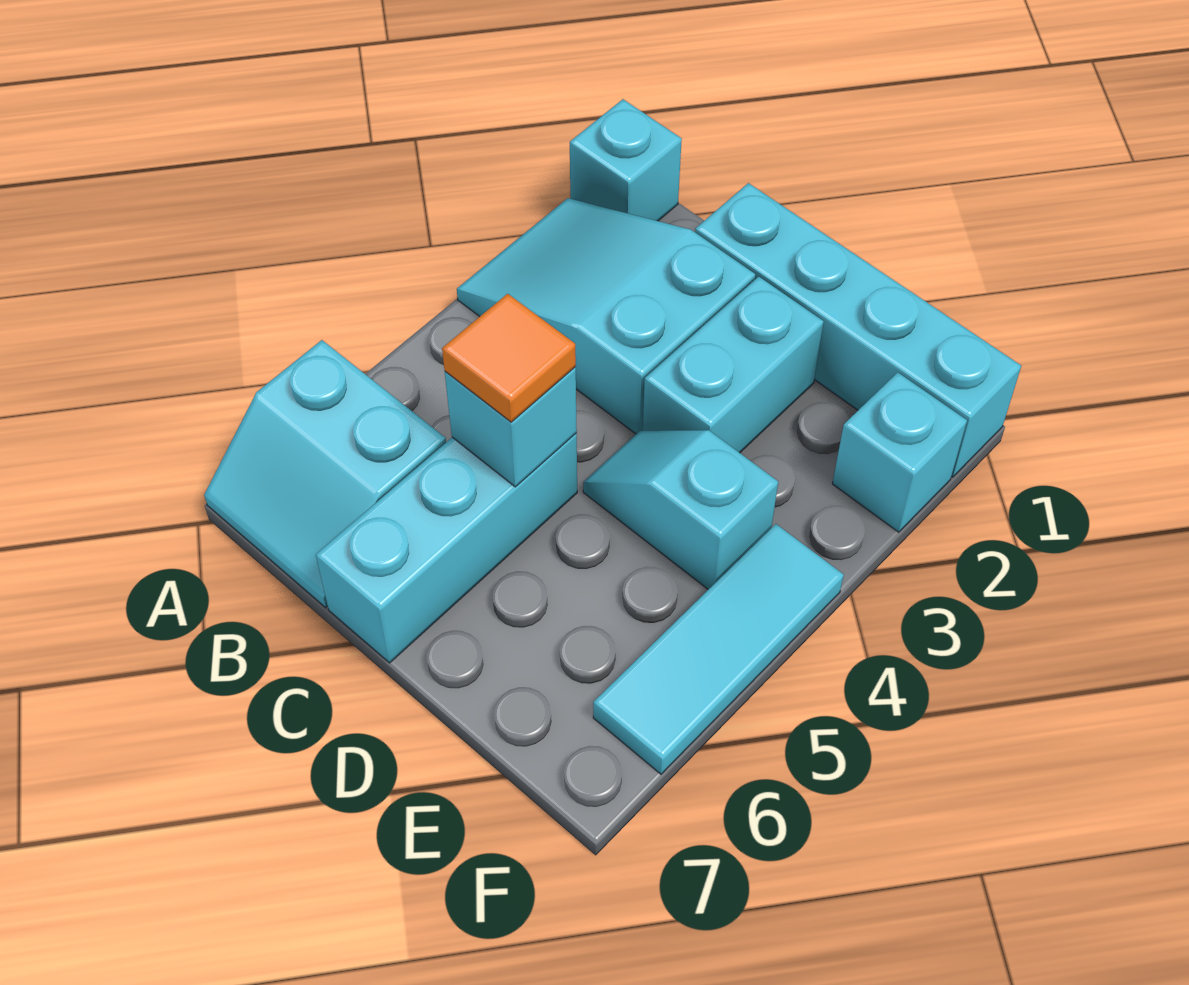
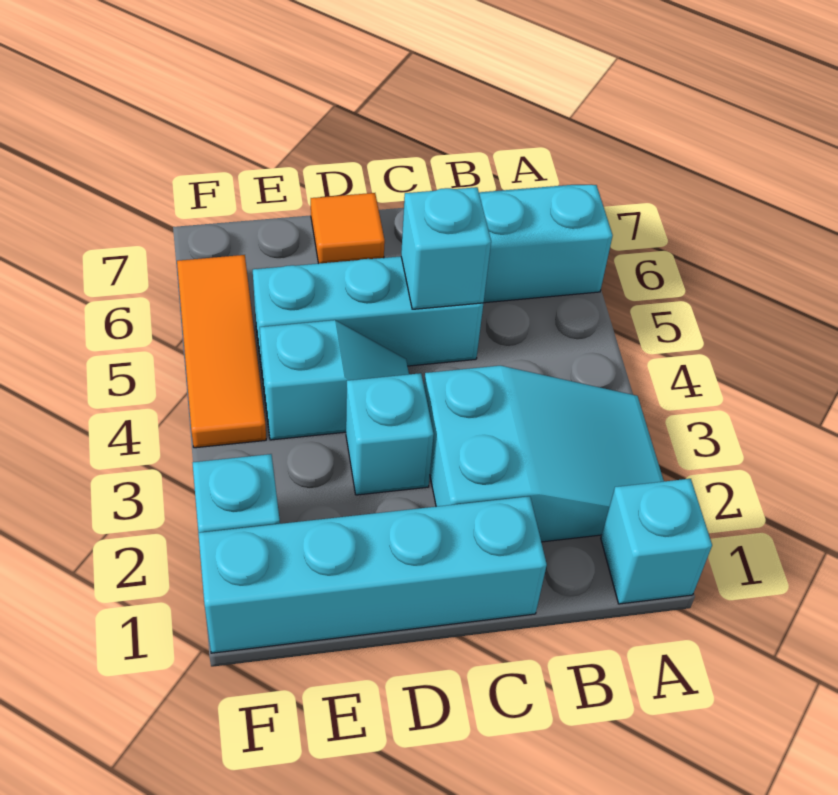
cyan brick C5:C7 level 1 -> cyan brick C5:E5 level 1
orange tile C5 level 3 -> orange tile D7 level 1
cyan brick D2:D3 level 1 -> cyan brick D3 level 1
cyan tile F4:F6 level 1 -> orange tile F4:F6 level 1

